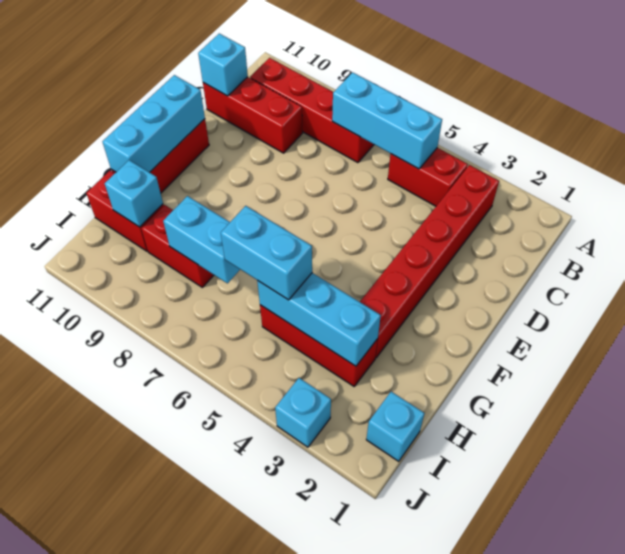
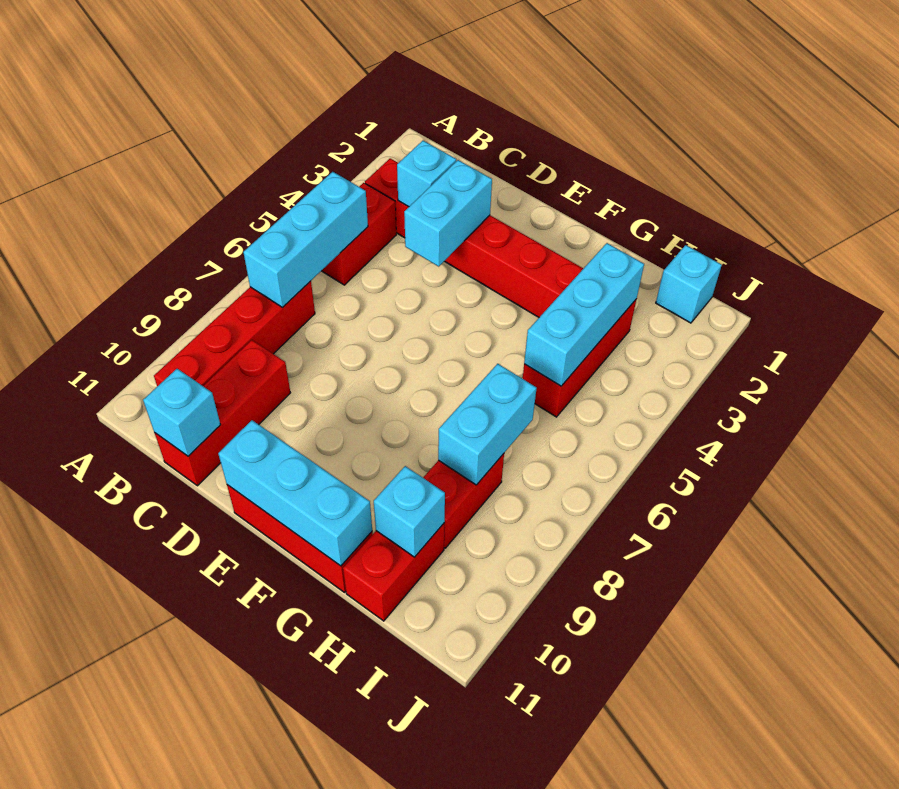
cyan brick H5:H6 level 3 -> cyan brick D3:D4 level 2
cyan brick J3 level 1 -> cyan brick C3 level 2

